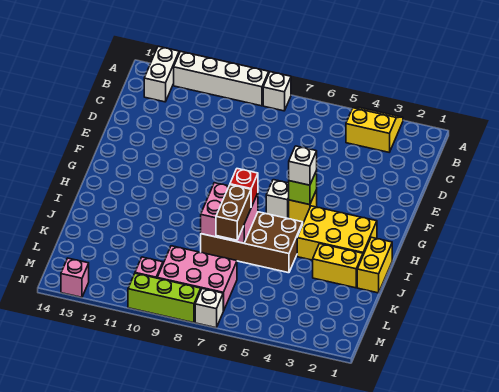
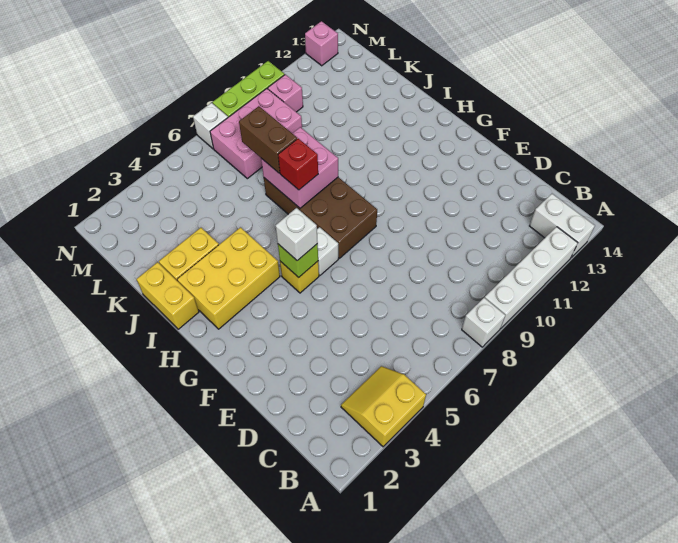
yellow slope A3:B4 level 1 top B -> yellow slope A3:B4 level 1 top A
brown brick I5:J8 level 1 -> brown brick G7:J8 level 1

